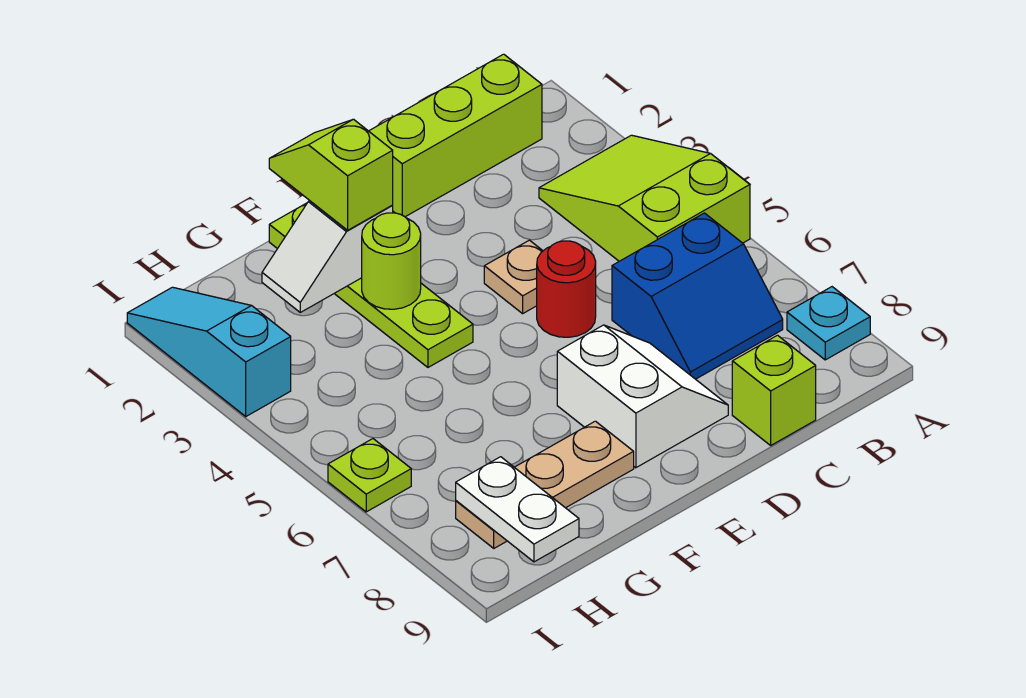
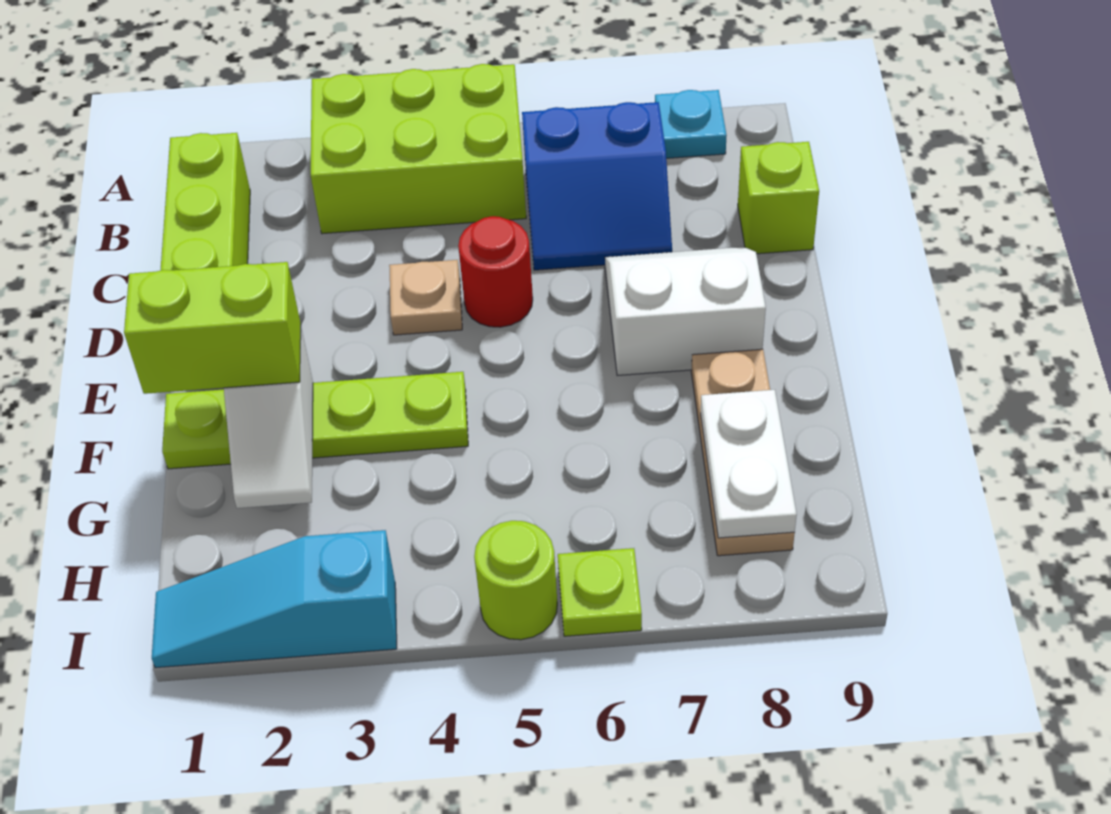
lime slope A3:B5 level 1 top 5 -> lime brick A3:B5 level 1
blue slope B6:C7 level 1 top 6 -> blue slope B6:C7 level 1 top B
lime slope F1:F2 level 3 top 2 -> lime brick F1:F2 level 3
lime round brick F3 level 2 -> lime round brick I5 level 1
white plate H8:H9 level 2 -> white plate G8:H8 level 2

